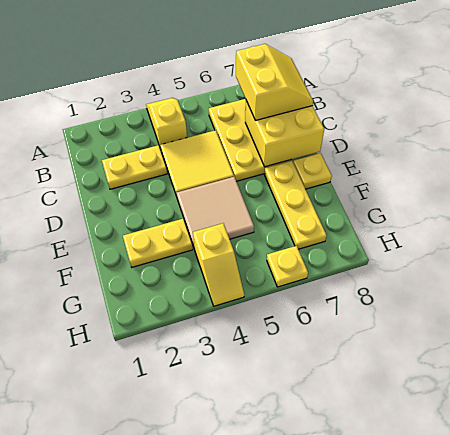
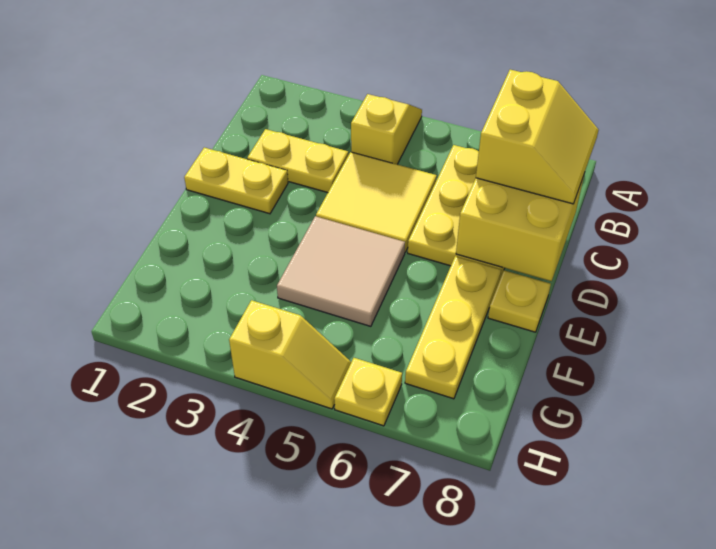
yellow plate F2:F3 level 1 -> yellow plate D1:D2 level 1
yellow slope G4:H4 level 1 top G -> yellow slope H4:H5 level 1 top 4

